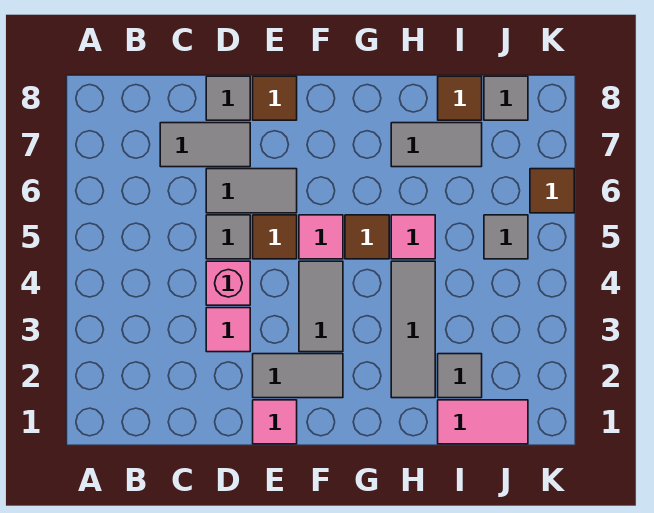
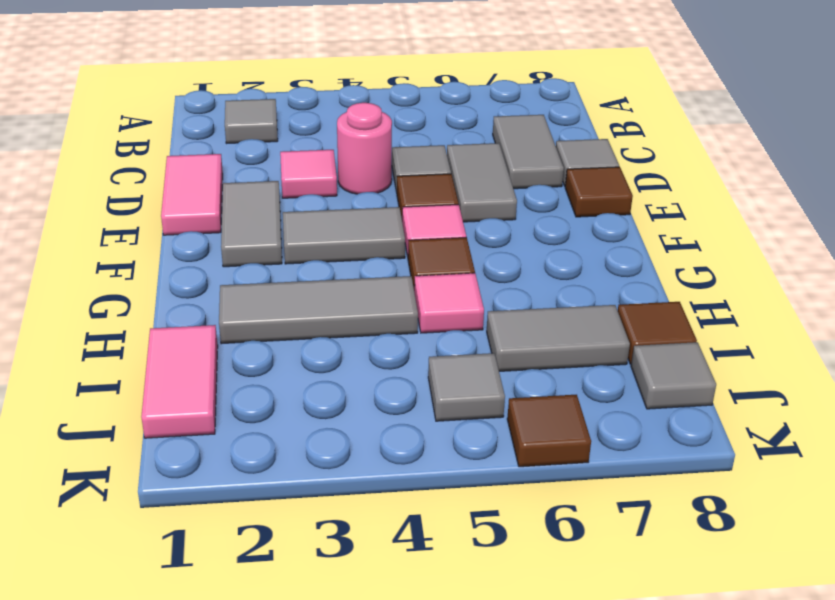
pink brick D4 level 1 -> pink round brick D4 level 1
pink tile E1 level 1 -> pink tile D1:E1 level 1
grey tile H7:I7 level 1 -> grey tile I6:I7 level 1
grey tile I2 level 1 -> grey tile B2 level 1

